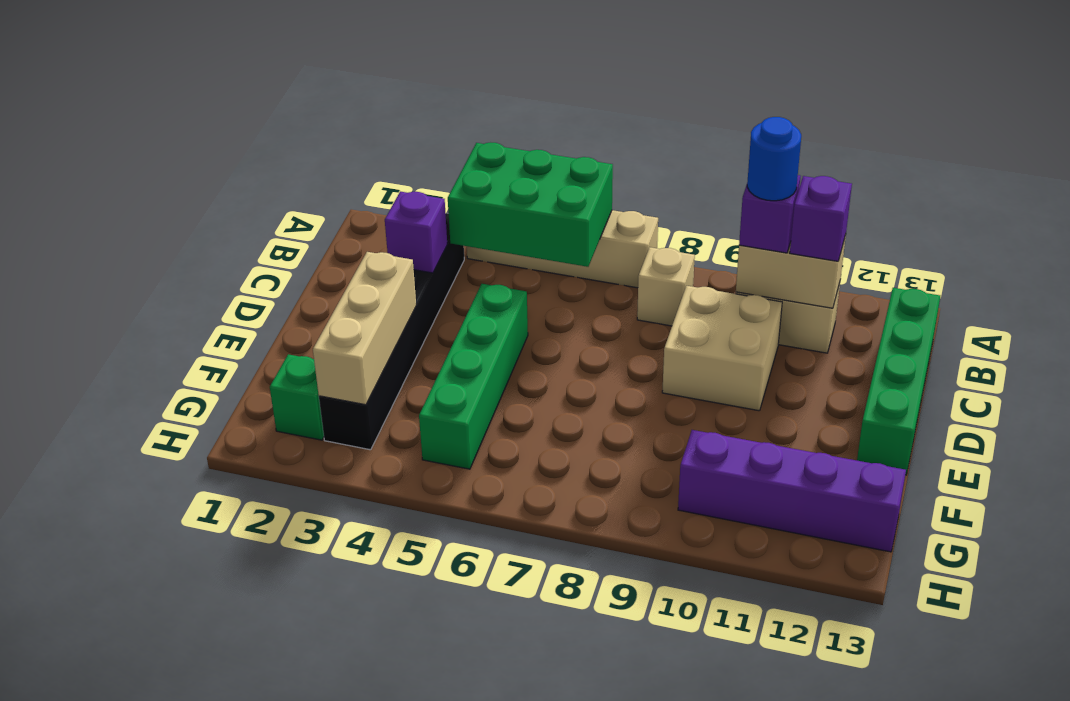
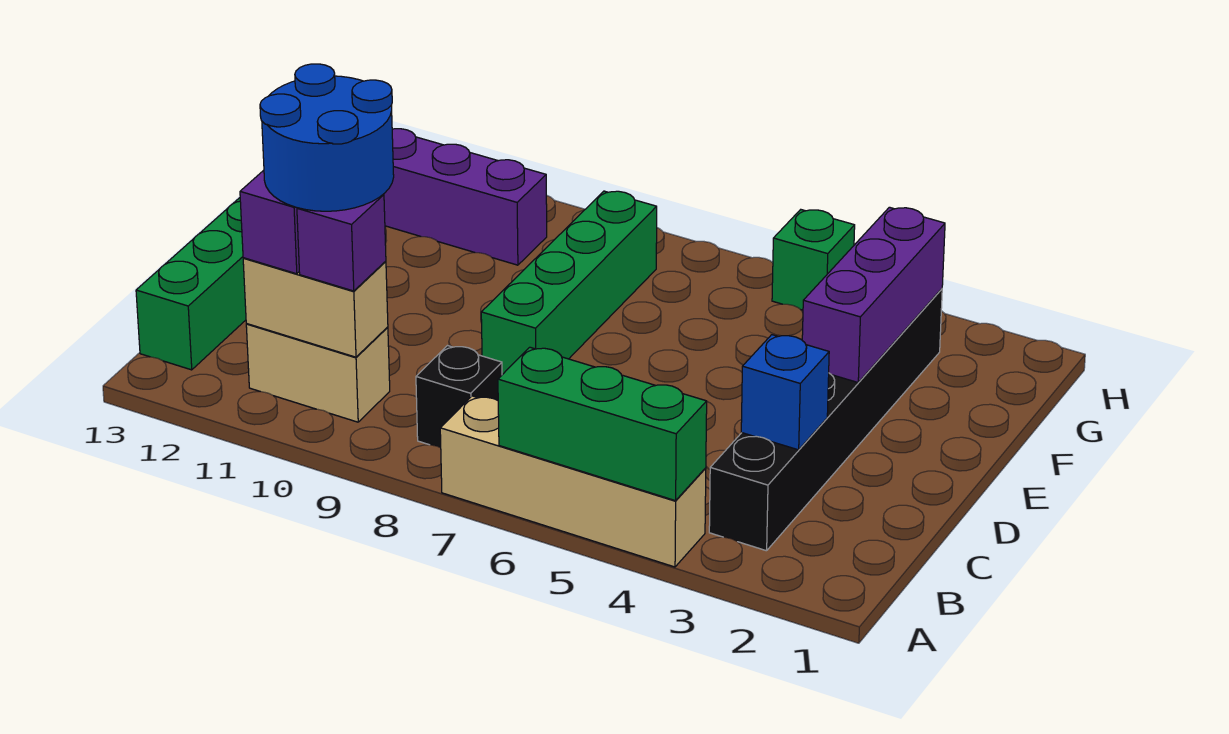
green brick A4:B6 level 2 -> green brick A4:A6 level 2
tan brick B8 level 1 -> black brick B8 level 1
blue round brick B10 level 4 -> blue round brick B10:C11 level 4
purple brick C3 level 2 -> blue brick C3 level 2
tan brick C9:D10 level 1 -> none
green brick D5:G5 level 1 -> green brick D8:G8 level 1
tan brick E3:G3 level 2 -> purple brick E3:G3 level 2
green brick G2 level 1 -> green brick H5 level 1

